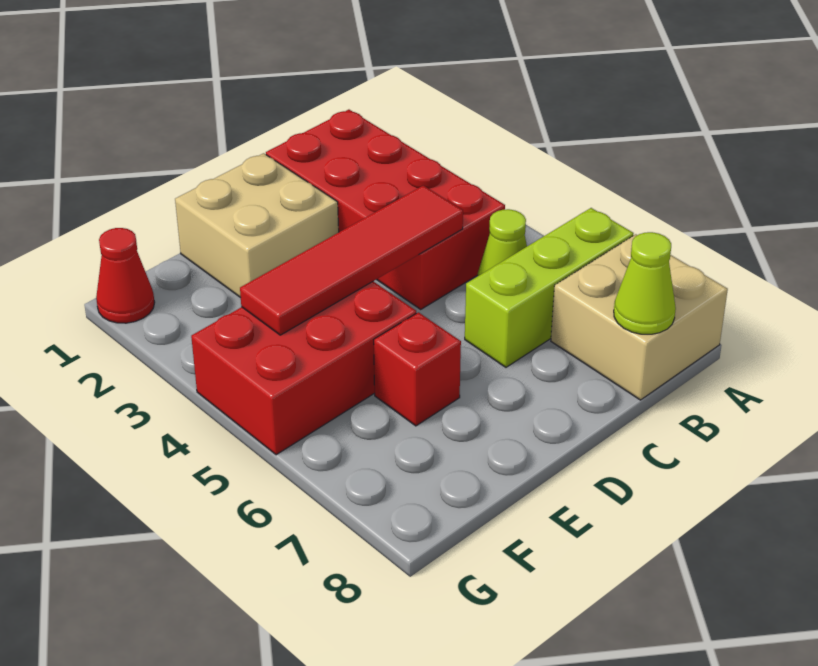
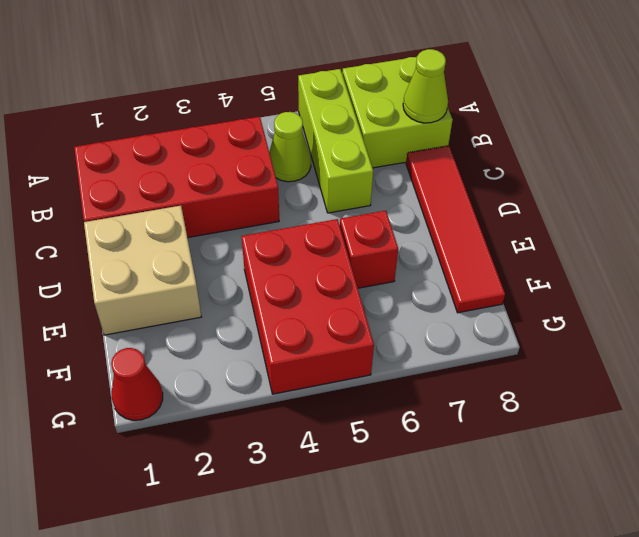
tan brick A7:B8 level 1 -> lime brick A7:B8 level 1
red tile C4:F4 level 2 -> red tile C8:F8 level 1

